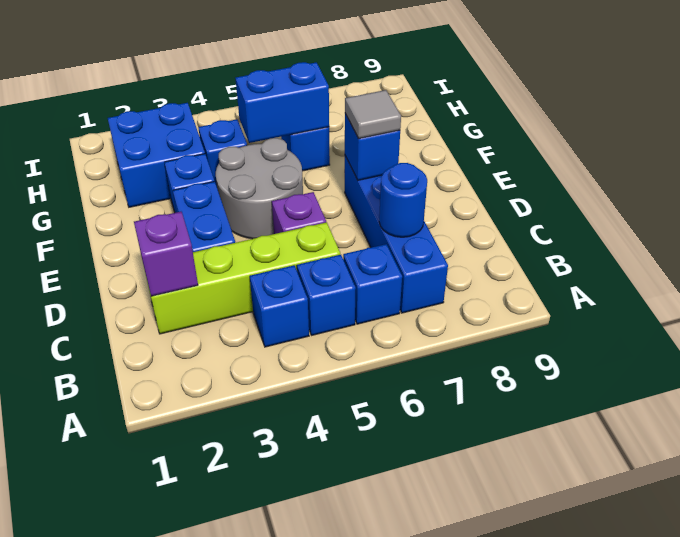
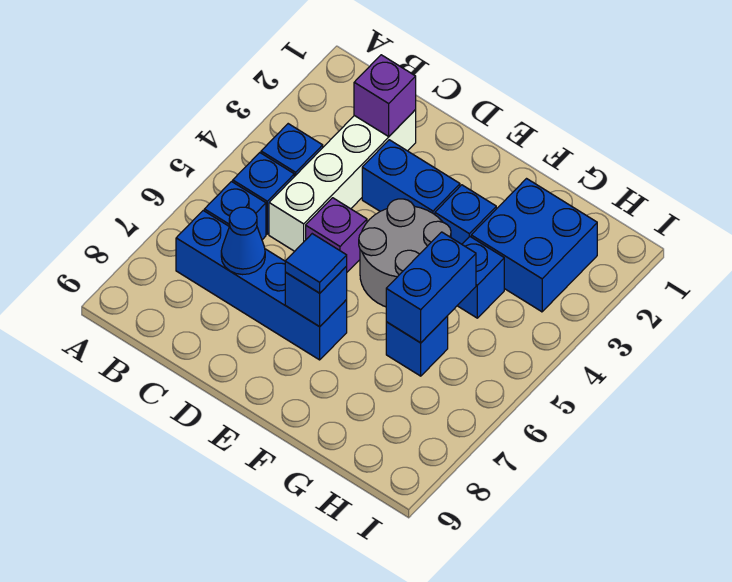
lime brick C2:C5 level 1 -> white brick C2:C5 level 1
blue round brick C7 level 2 -> blue cone C7 level 2
grey tile E7 level 3 -> blue tile E7 level 3

